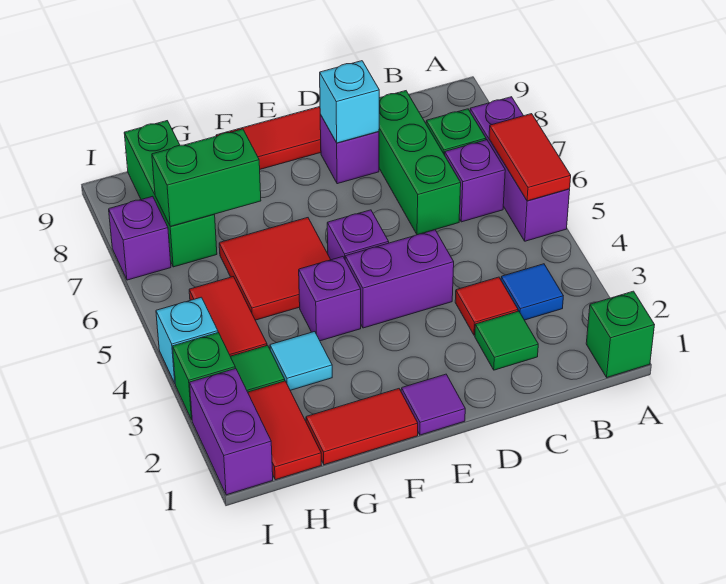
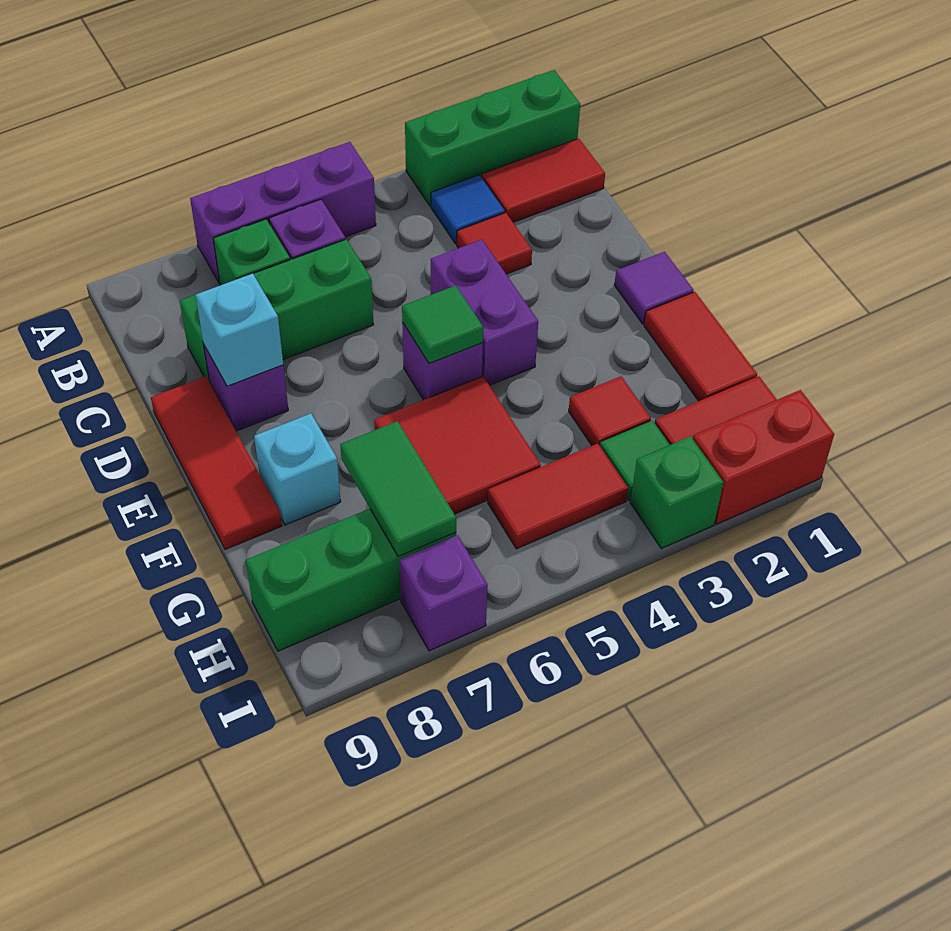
green brick A1 level 1 -> green brick A1:A3 level 1
red tile A5:A6 level 2 -> red tile B1:B2 level 1
green tile C2 level 1 -> green tile E5 level 2
purple brick F4 level 1 -> none
cyan tile G3 level 1 -> red tile G3 level 1
green brick G7:H7 level 2 -> green tile G7:H7 level 2
purple brick I1:I2 level 1 -> red brick I1:I2 level 1
cyan brick I4 level 1 -> cyan brick F8 level 1

